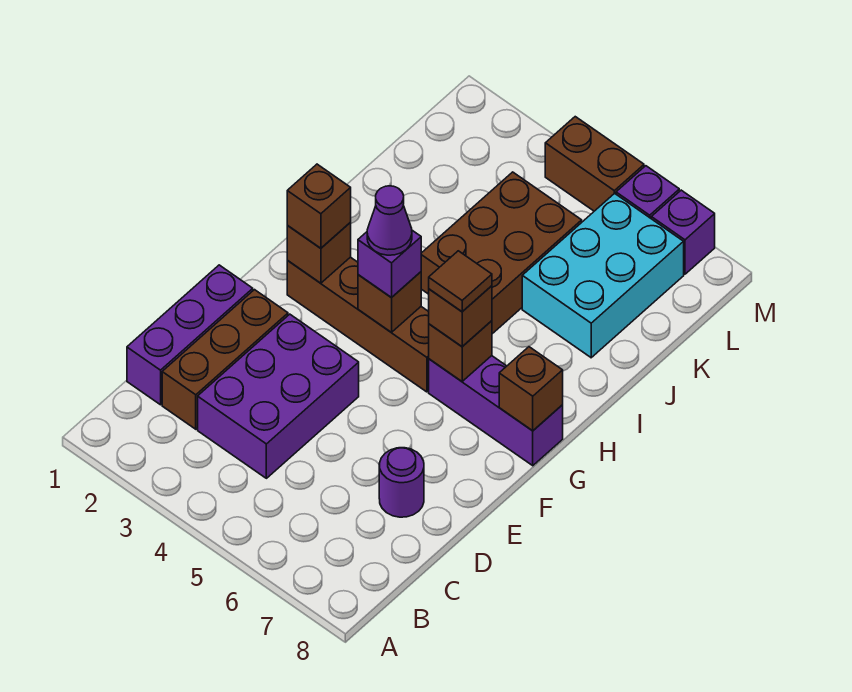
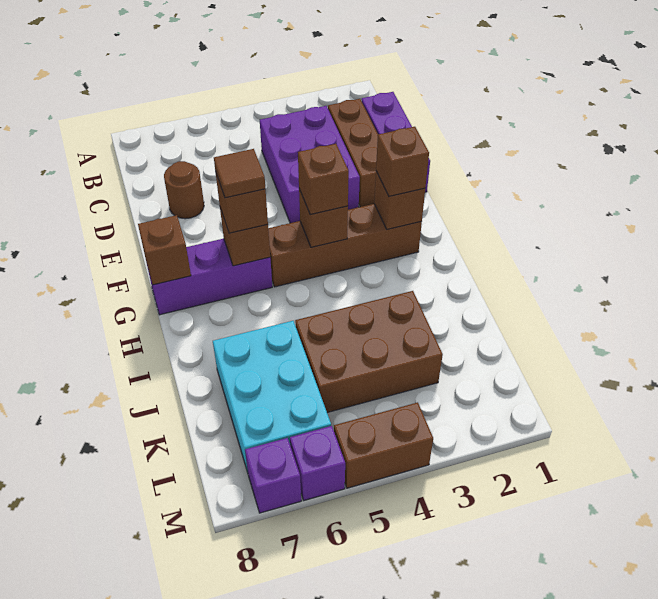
purple round brick D7 level 1 -> brown round brick D7 level 1
purple brick G4 level 3 -> brown brick G4 level 3
purple cone G4 level 4 -> none
brown brick I4:K5 level 1 -> brown brick J3:K5 level 1

